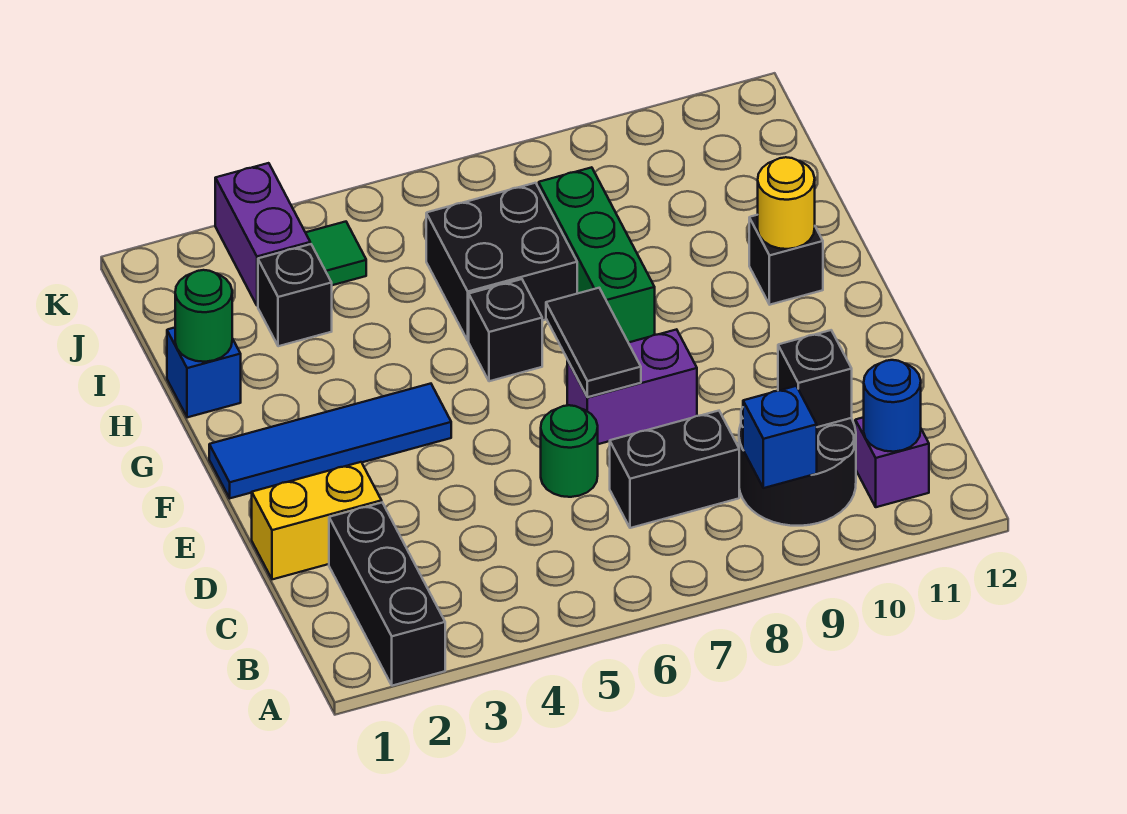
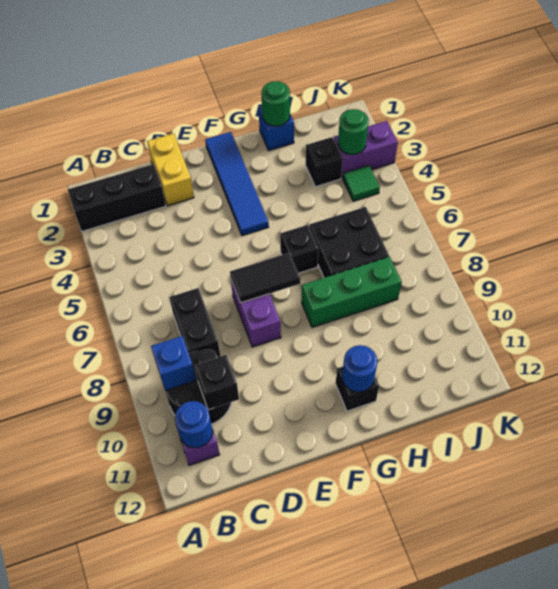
green round brick D6 level 1 -> green round brick J3 level 2
yellow round brick G11 level 2 -> blue round brick G11 level 2

